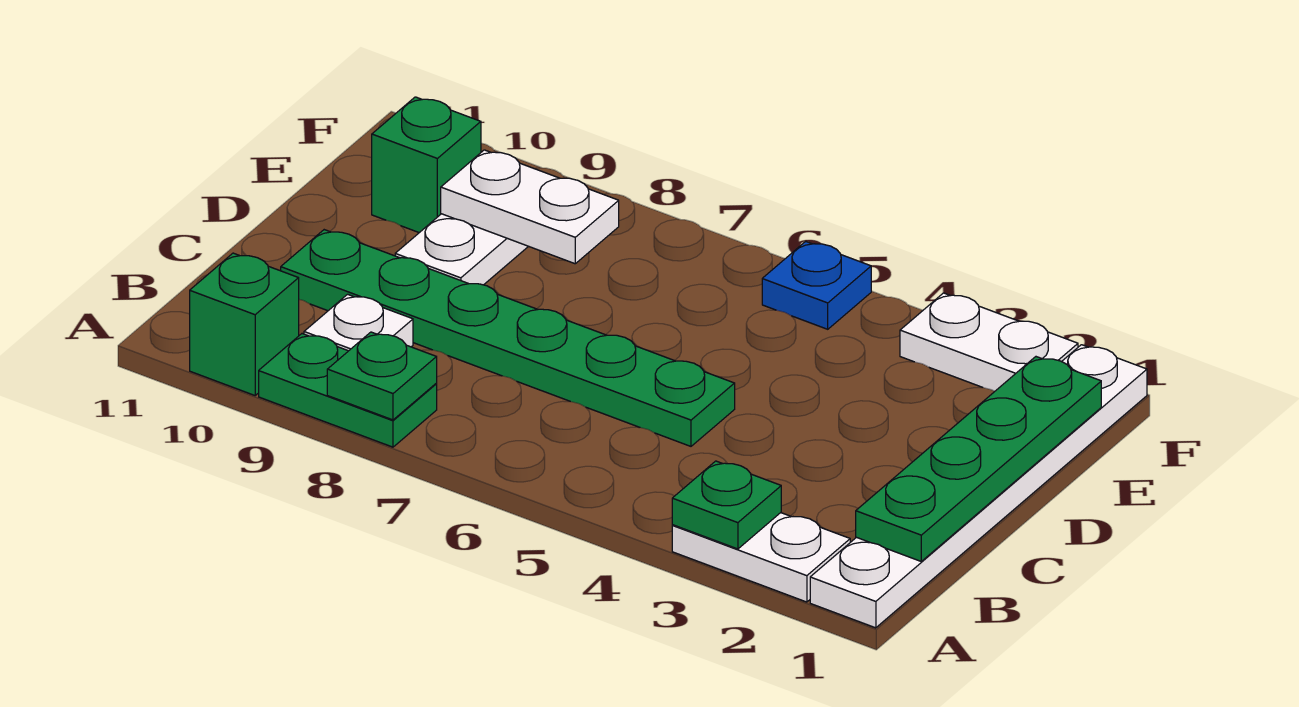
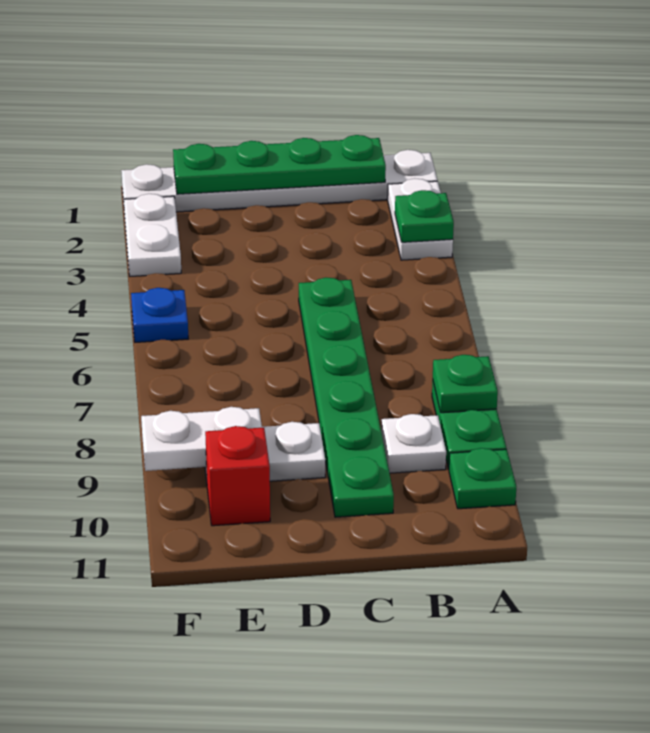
green brick A10 level 1 -> green plate A10 level 1
white plate E8:E9 level 2 -> white plate E9:F9 level 2
green brick E10 level 1 -> red brick E10 level 1

